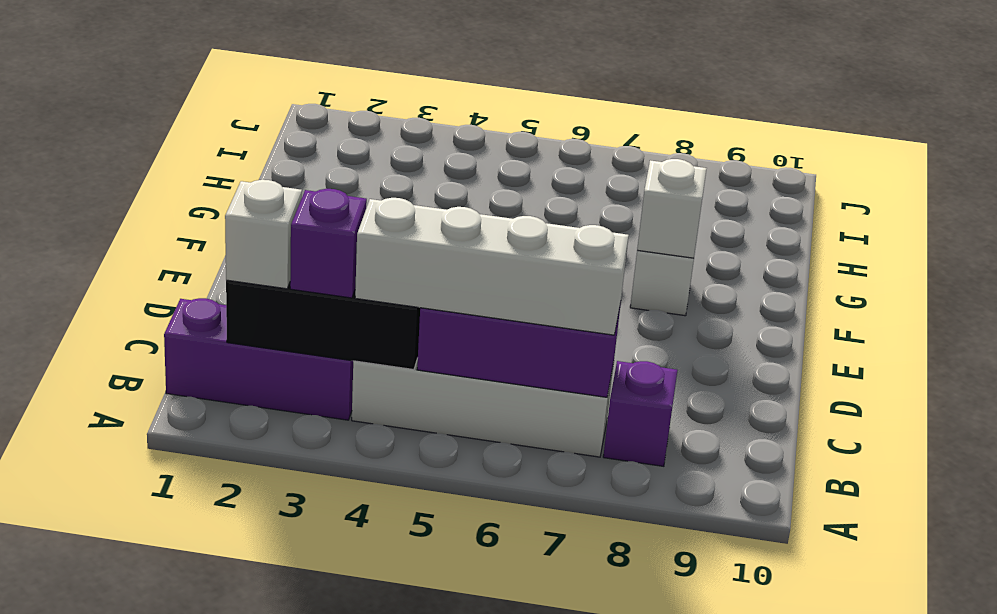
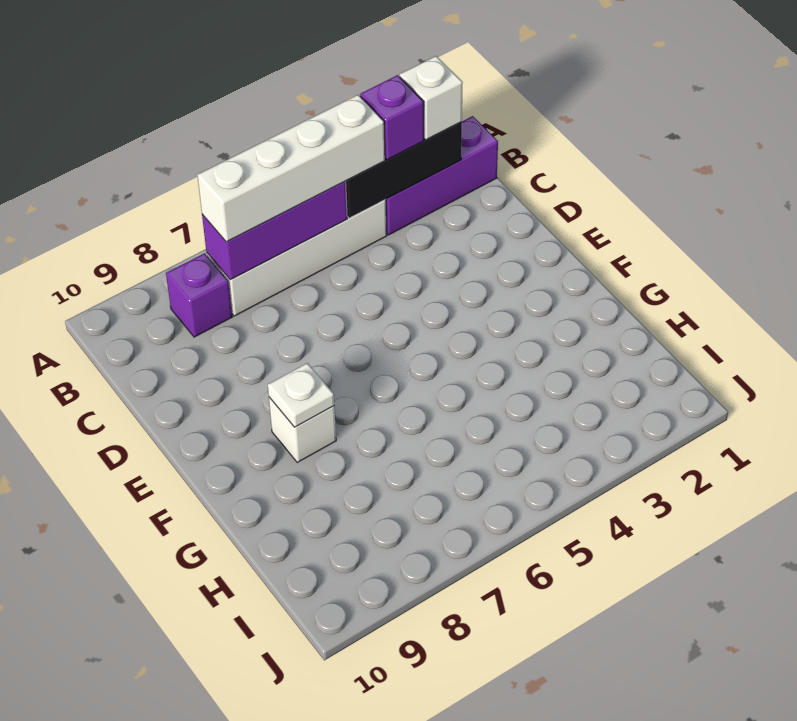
white brick F8 level 2 -> white plate F8 level 2

